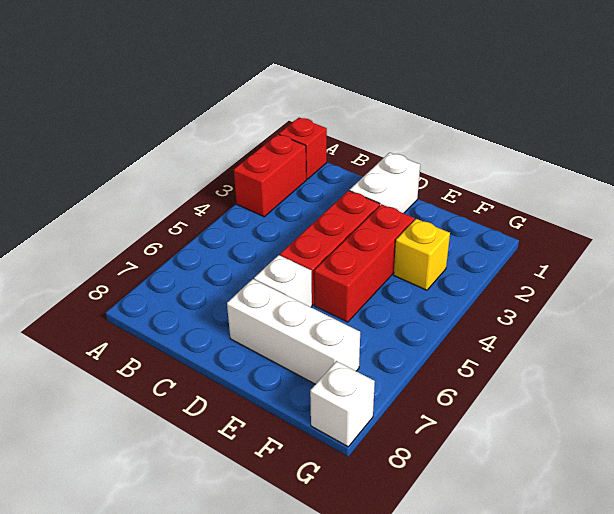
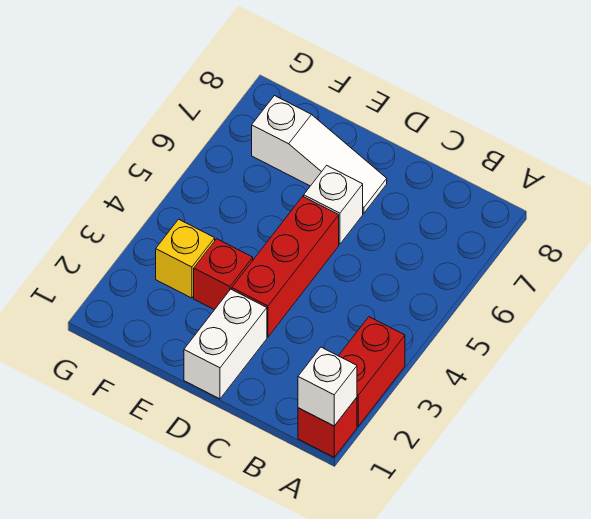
white brick D7:F7 level 1 -> white slope D7:F7 level 1 top F
red brick E3:E5 level 1 -> red brick E3 level 1
white brick G8 level 1 -> white brick A1 level 2

